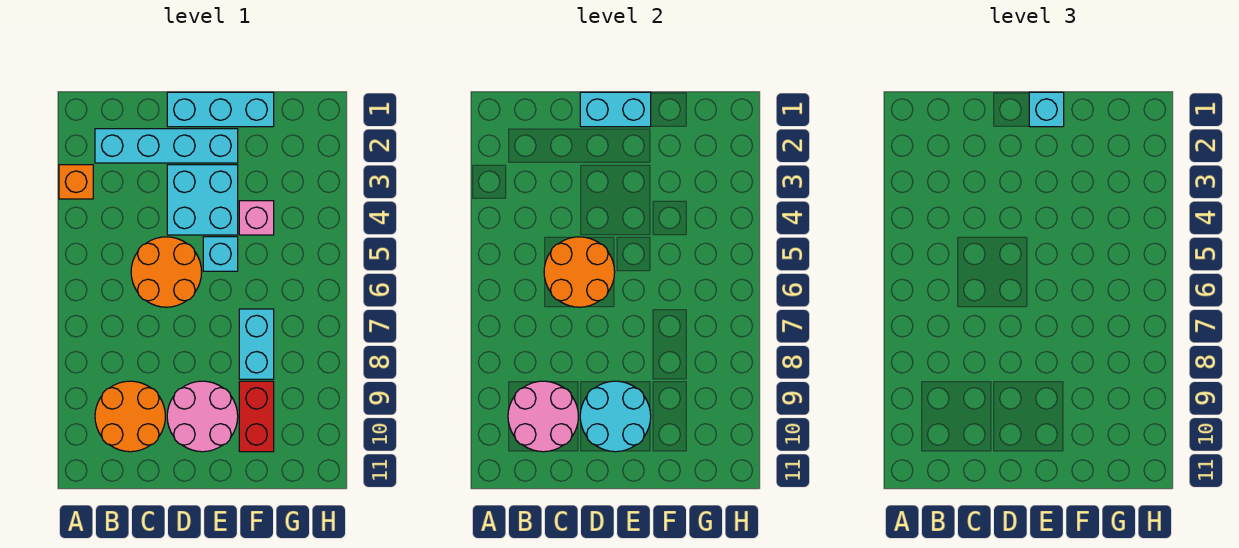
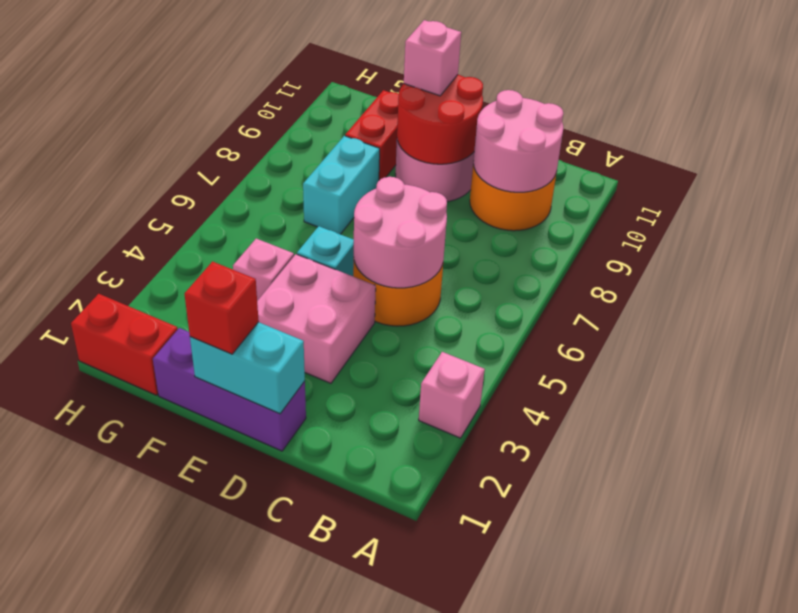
orange brick A3 level 1 -> pink brick A3 level 1
cyan brick B2:E2 level 1 -> none
orange round brick C5:D6 level 2 -> pink round brick C5:D6 level 2
cyan brick D1:F1 level 1 -> purple brick D1:F1 level 1
cyan brick D3:E4 level 1 -> pink brick D3:E4 level 1
cyan round brick D9:E10 level 2 -> red round brick D9:E10 level 2
cyan brick E1 level 3 -> red brick E1 level 3
none -> pink brick E10 level 3
none -> red brick G1:H1 level 1

